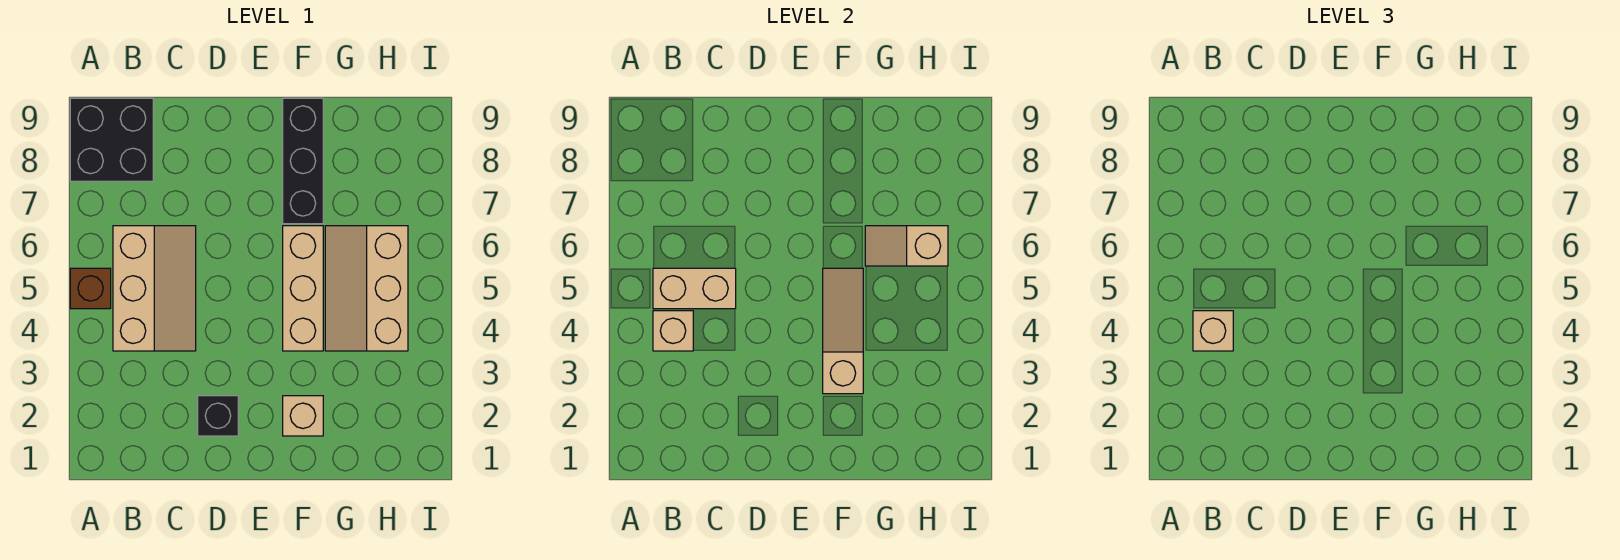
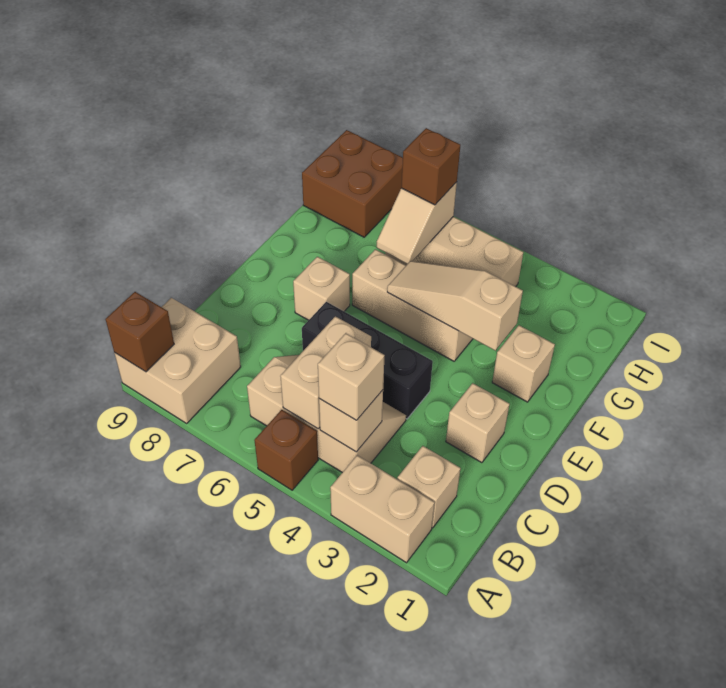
none -> tan brick A2:A3 level 1
black brick A8:B9 level 1 -> tan brick A8:B9 level 1
none -> brown brick A9 level 2
none -> tan brick B2 level 1
black brick D2 level 1 -> tan brick D2 level 1
none -> tan brick E7 level 1
black brick F7:F9 level 1 -> black brick D4:D6 level 1
none -> brown brick H6 level 3
none -> brown brick H8:I9 level 1

